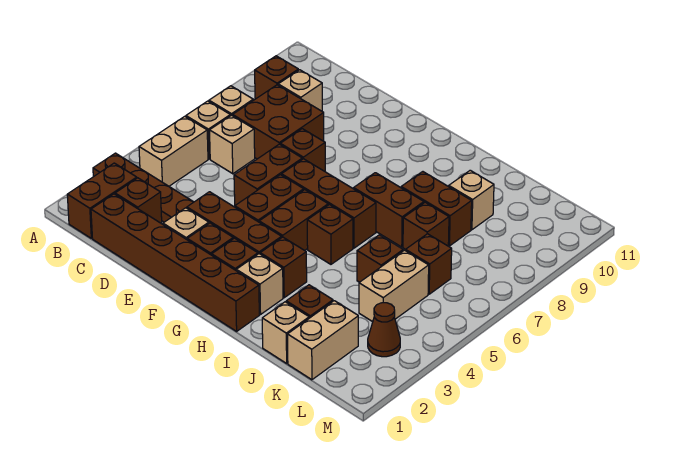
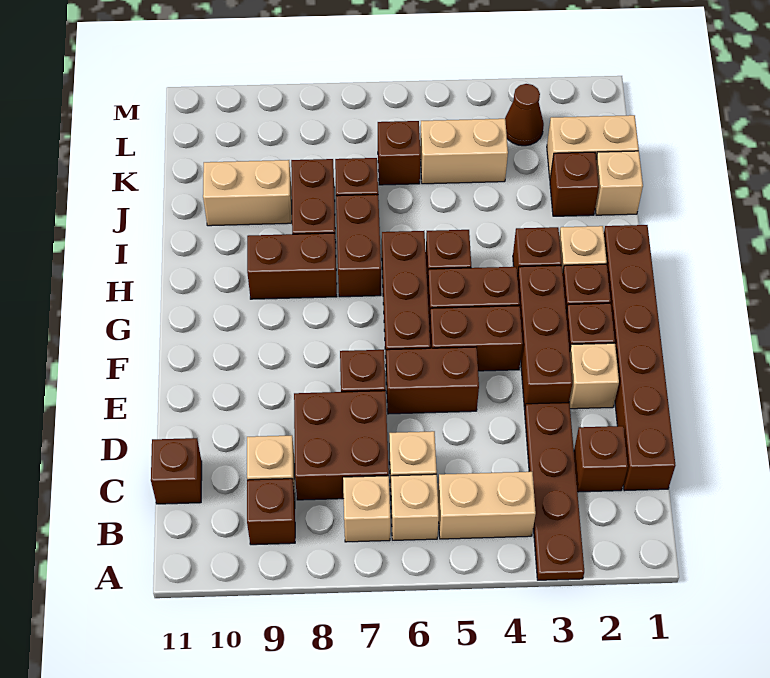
brown brick B1:B2 level 1 -> brown brick H8:H9 level 1
brown brick J5 level 1 -> brown brick C11 level 1
tan brick J9 level 1 -> tan brick J9:J10 level 1

